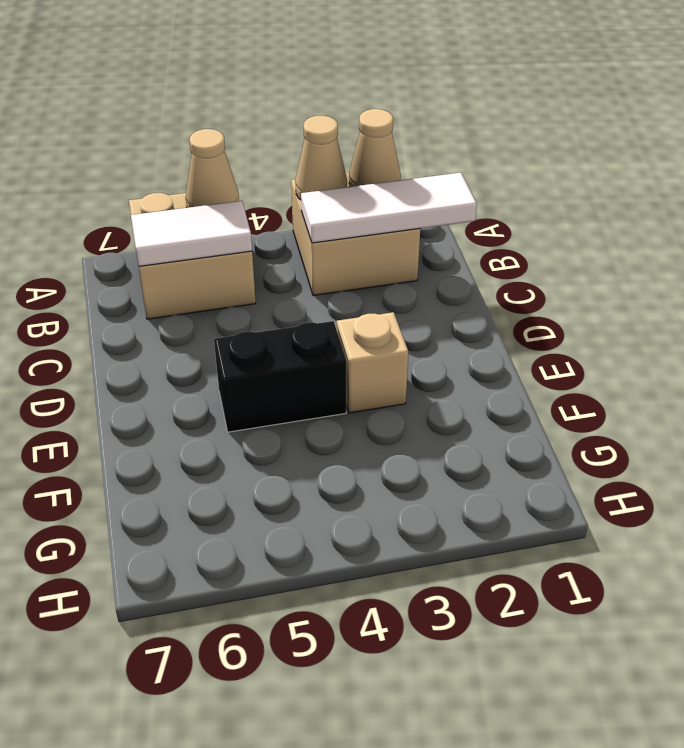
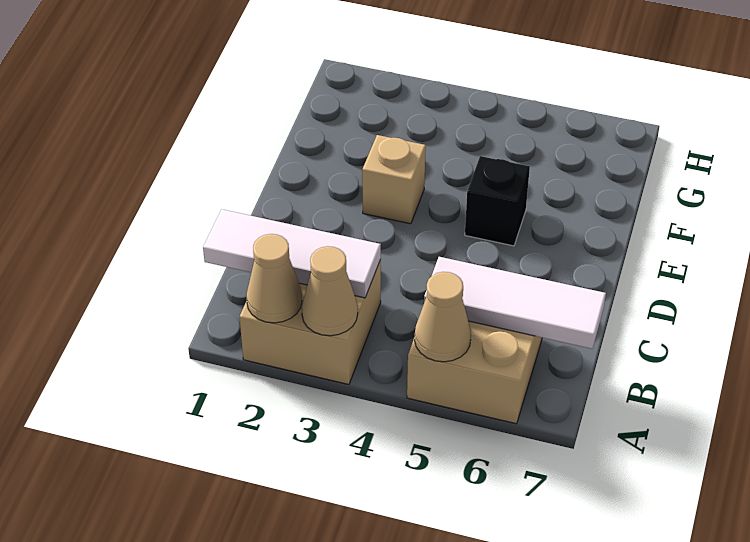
white tile B5:B6 level 2 -> white tile B5:B7 level 2
black brick E4:E5 level 1 -> black brick E5 level 1

